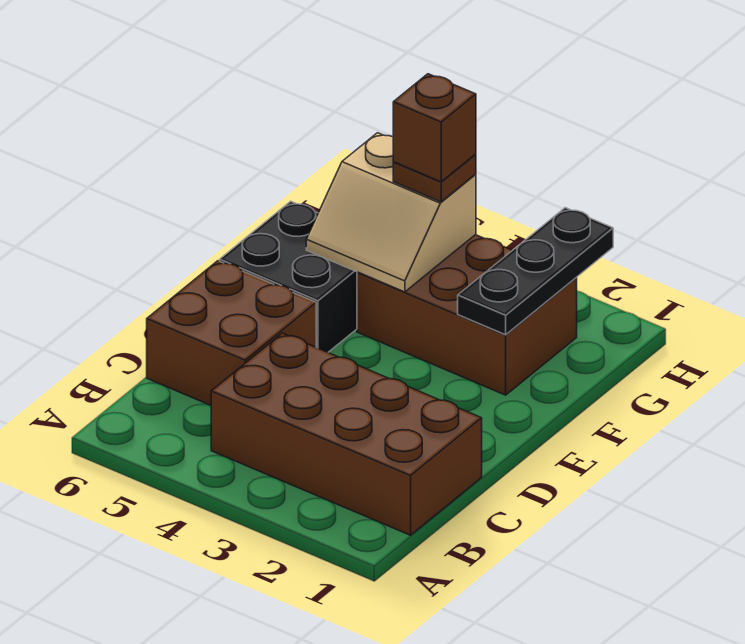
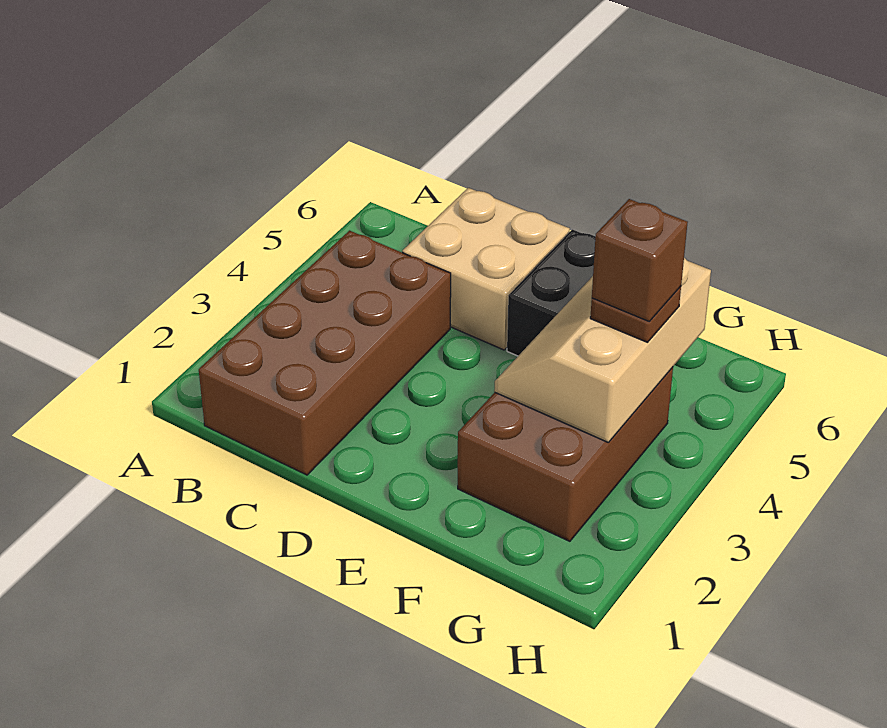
brown brick C5:D6 level 1 -> tan brick C5:D6 level 1
black plate F2:H2 level 2 -> none
tan slope F4:G5 level 2 top G -> tan slope F3:G5 level 2 top G

